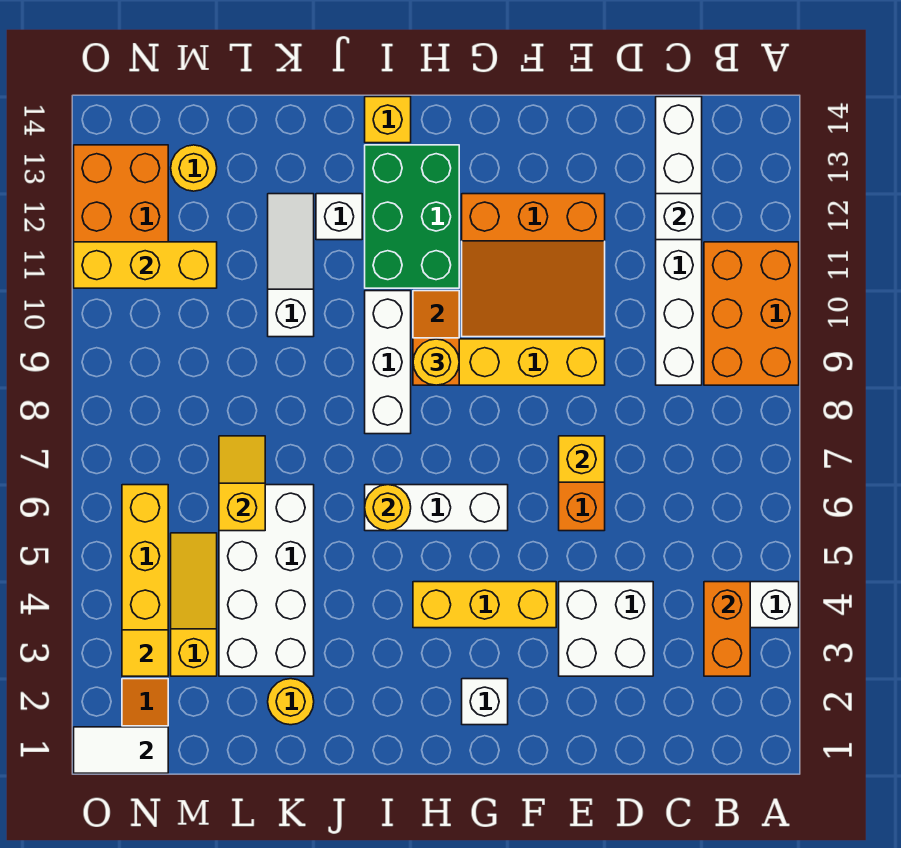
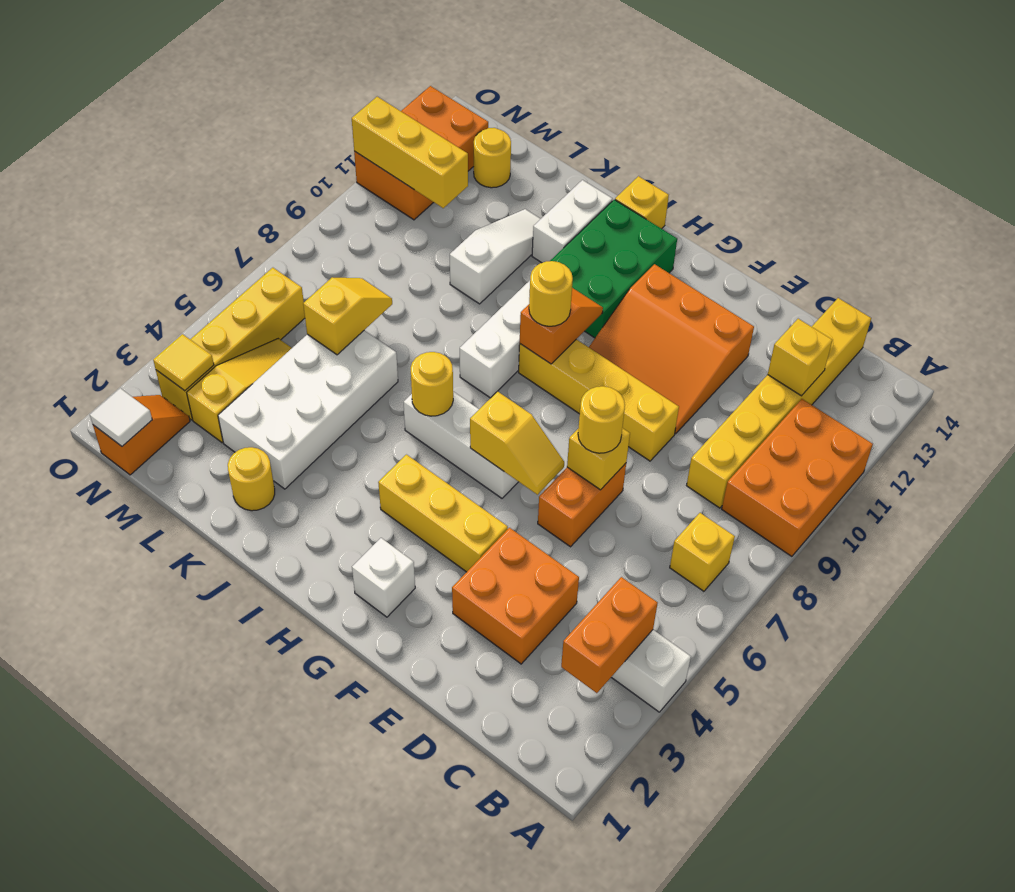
none -> yellow brick B7 level 1
white brick C9:C14 level 1 -> yellow brick C9:C14 level 1
white brick C12 level 2 -> yellow brick C12 level 2
white brick D3:E4 level 1 -> orange brick D3:E4 level 1
none -> yellow round brick E7 level 3
none -> yellow slope F6:G6 level 2 top G
white brick J12 level 1 -> white brick J12:J13 level 1
white tile N1:O1 level 2 -> white tile N1 level 2

